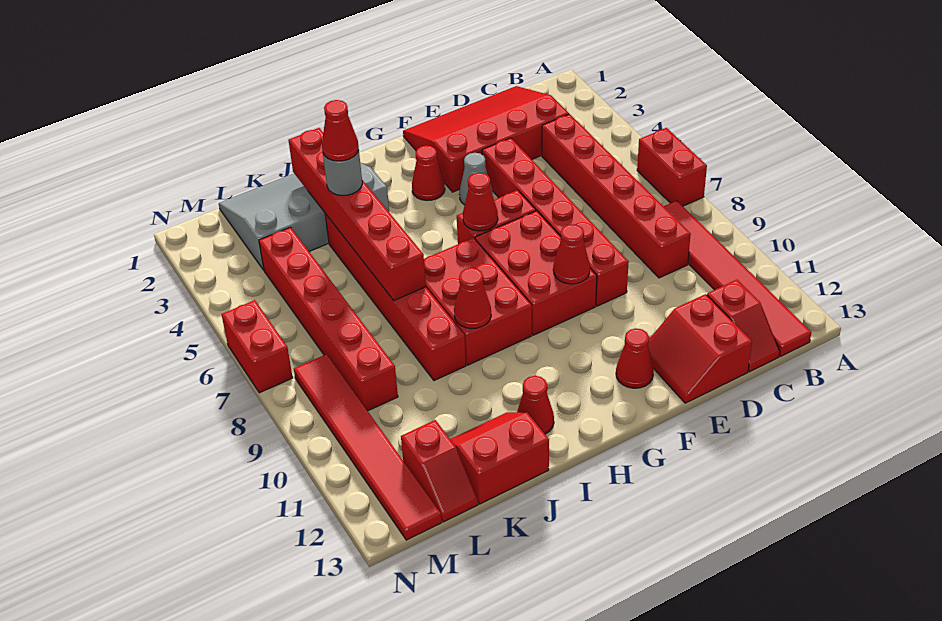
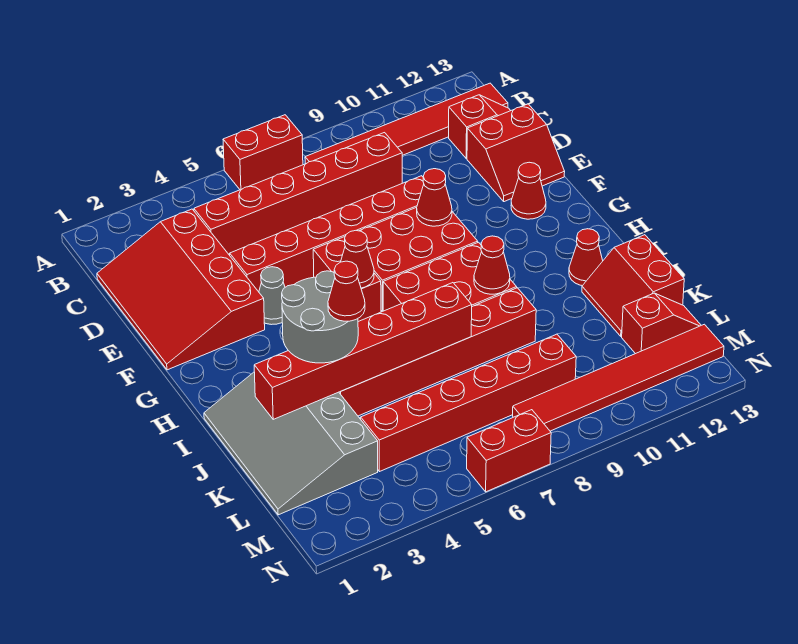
red cone G3 level 1 -> none
grey round brick J4 level 3 -> grey round brick I3:J4 level 3

